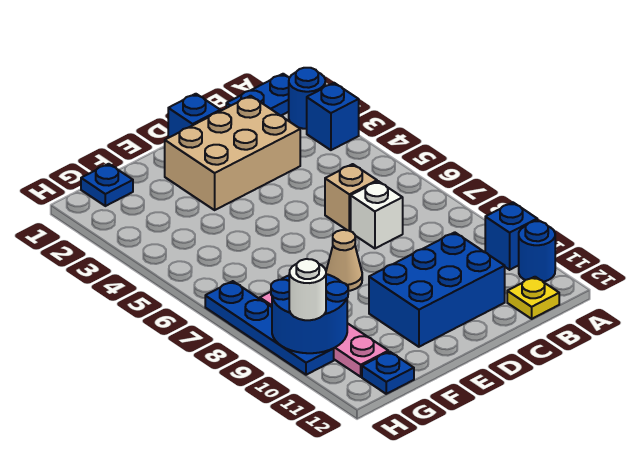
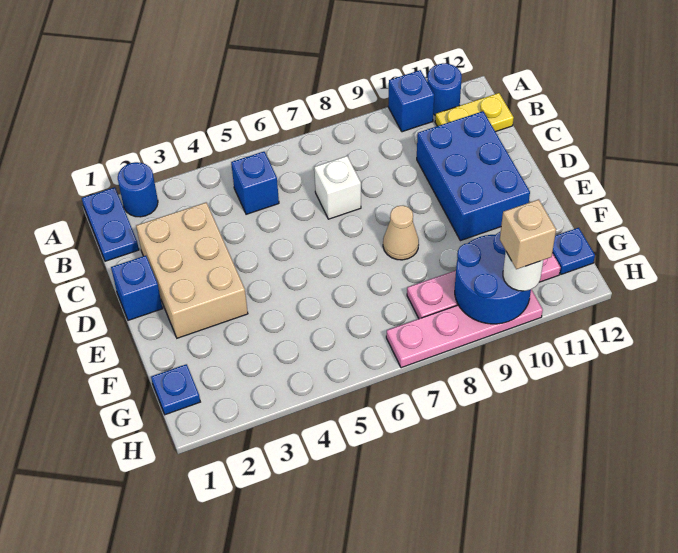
blue brick A3 level 1 -> blue brick B5 level 1
yellow plate B12 level 1 -> yellow plate B11:B12 level 1
tan brick C6 level 1 -> tan brick H10 level 4
blue plate H7:H10 level 1 -> pink plate H7:H10 level 1

